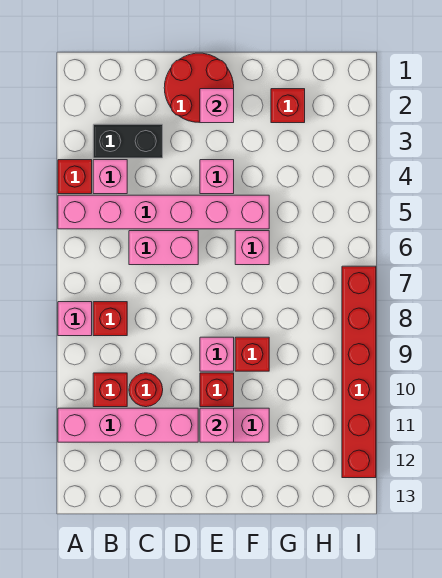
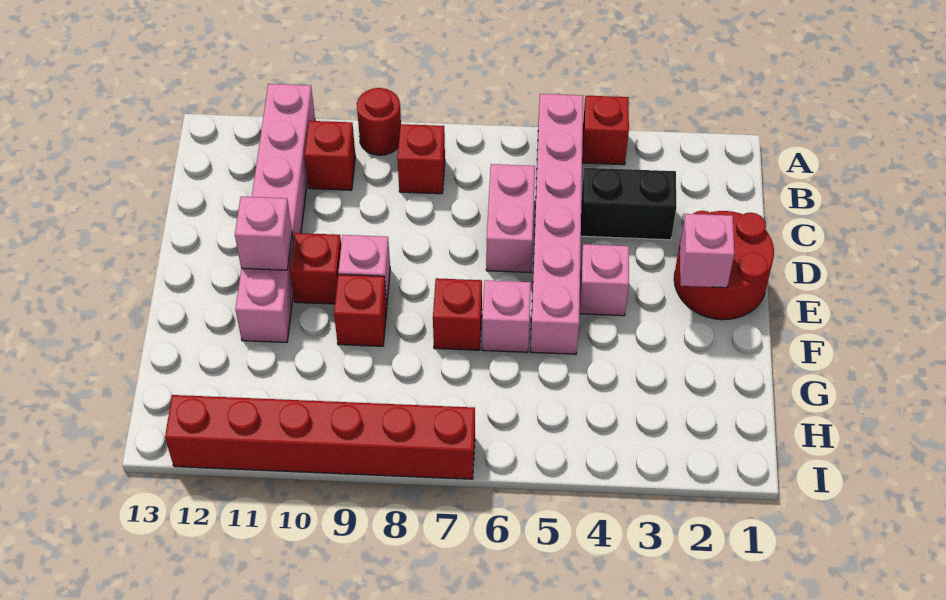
pink brick A8 level 1 -> none
black brick B3:C3 level 1 -> black brick C3:C4 level 1
pink brick B4 level 1 -> none
red round brick C10 level 1 -> red round brick A9 level 1
red brick G2 level 1 -> red brick F7 level 1

